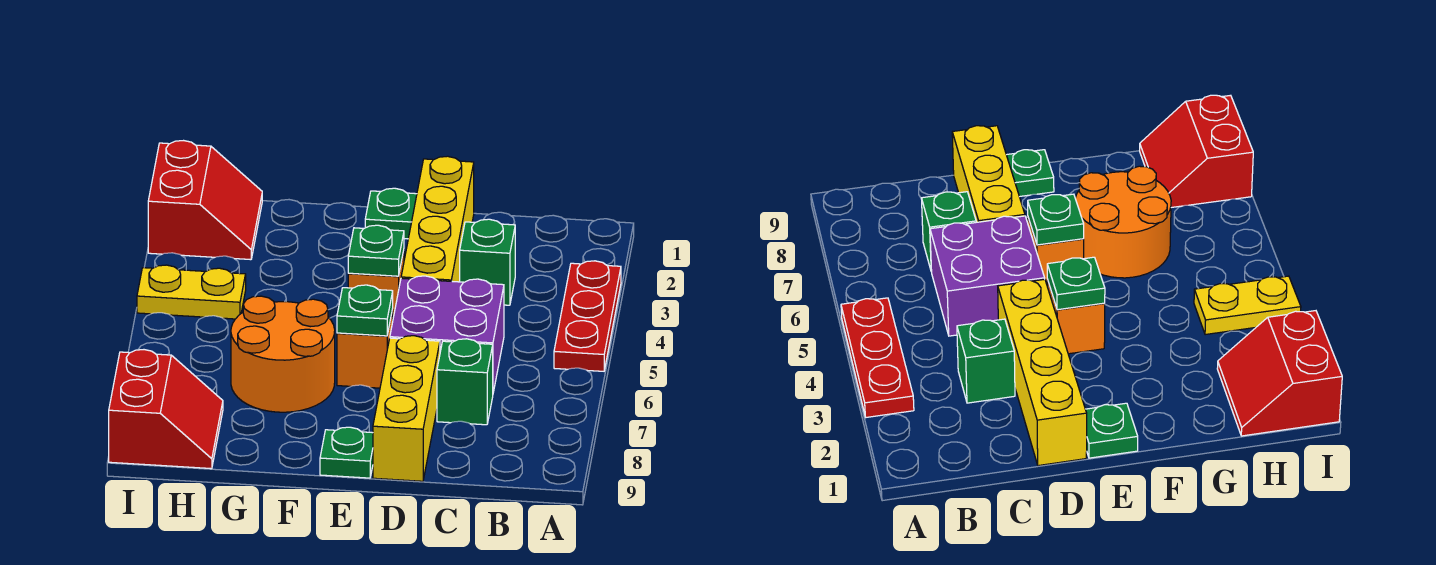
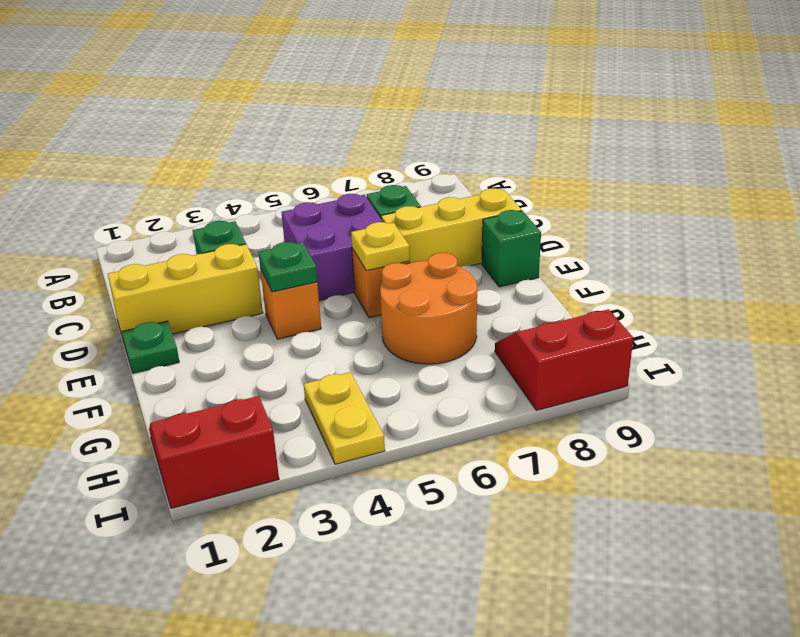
red plate A3:A5 level 1 -> none
yellow brick D1:D4 level 1 -> yellow brick D1:D3 level 1
green plate E6 level 2 -> yellow plate E6 level 2
green plate E9 level 1 -> green brick E9 level 1

